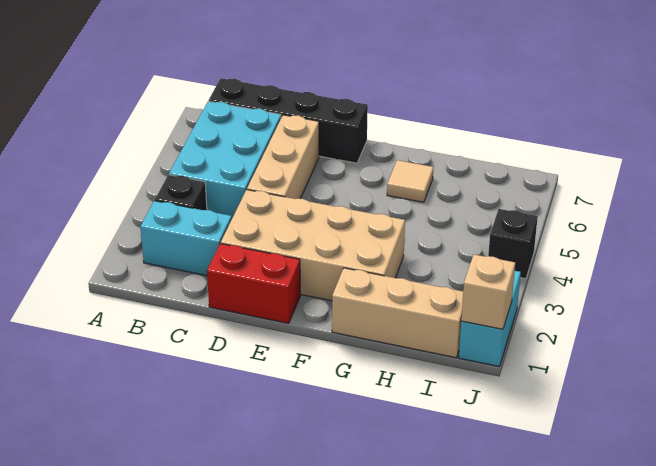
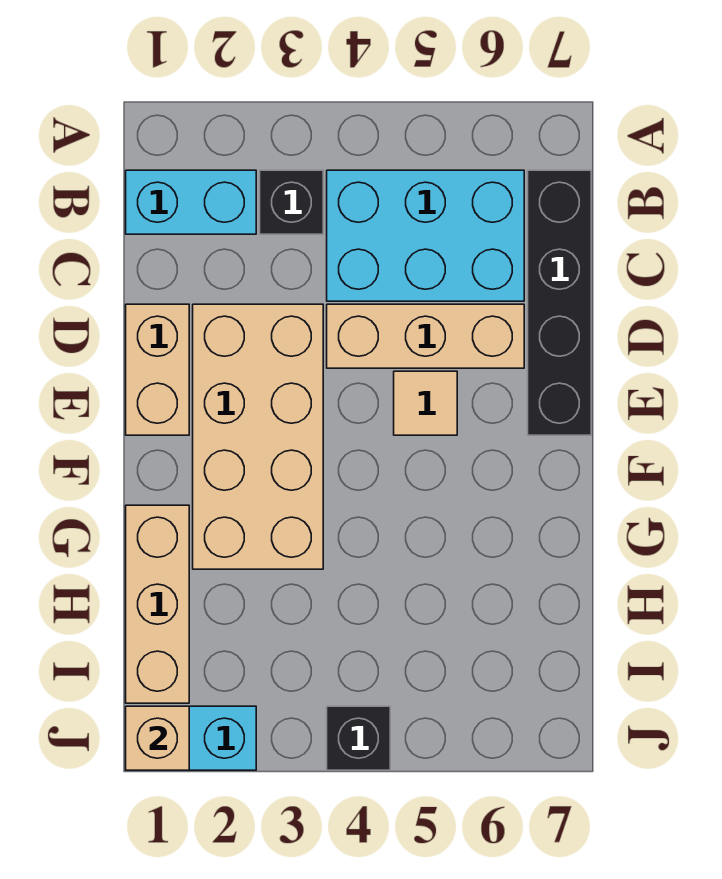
cyan brick B2:C2 level 1 -> cyan brick B1:B2 level 1
red brick D1:E1 level 1 -> tan brick D1:E1 level 1
tan tile G6 level 1 -> tan tile E5 level 1

